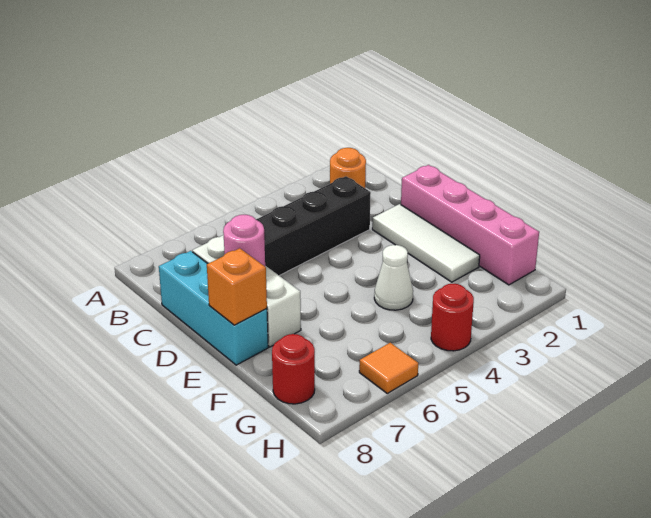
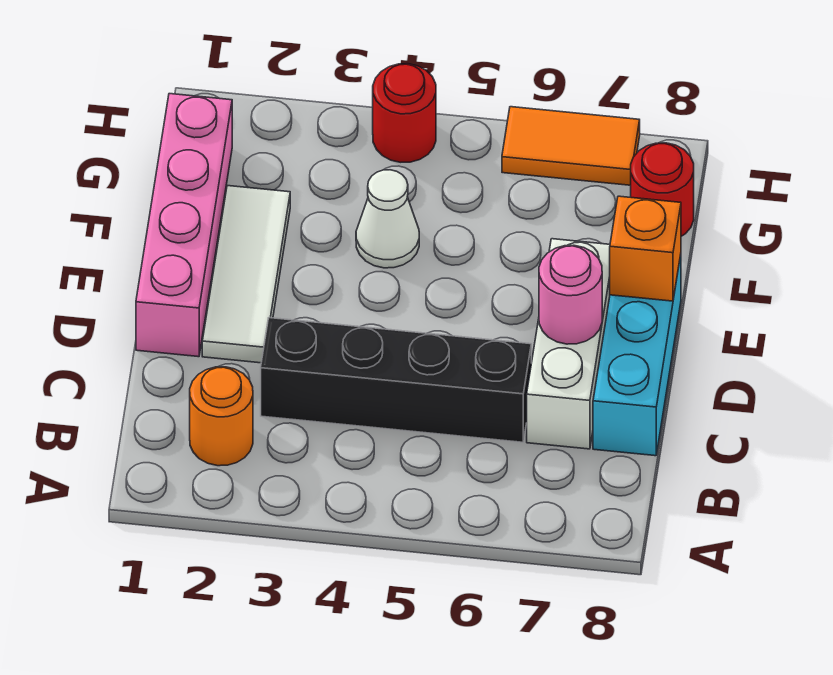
orange tile H6 level 1 -> orange tile H6:H7 level 1

